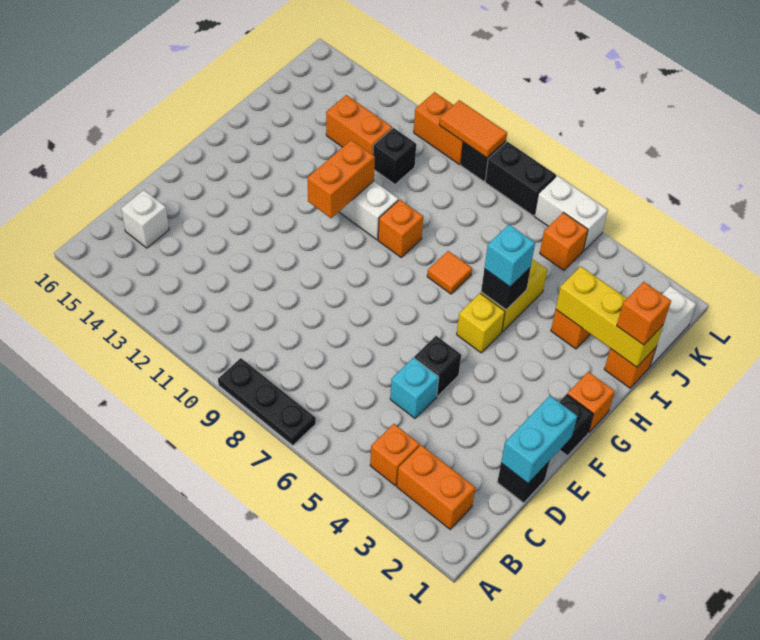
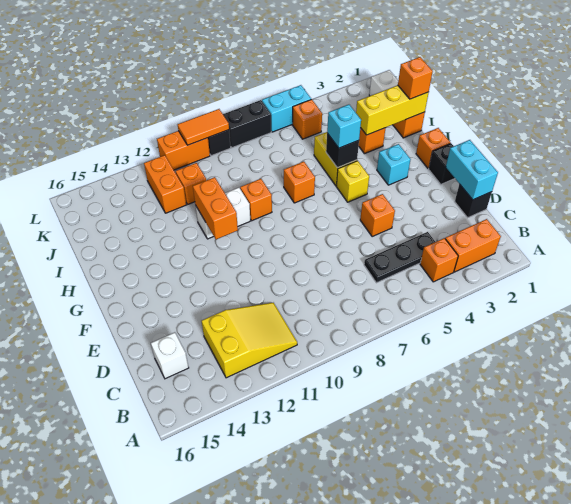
black plate A7:A9 level 1 -> black plate C4:C6 level 1
none -> yellow slope B11:C13 level 1 top 13
cyan brick D5 level 1 -> cyan brick G3 level 1
black brick E5 level 1 -> orange brick E5 level 1
orange tile H7 level 1 -> orange brick H7 level 1
black brick J11 level 1 -> orange brick J11 level 1
orange brick J12:J13 level 1 -> orange brick J12:K12 level 1
white brick L5:L6 level 1 -> cyan brick L5:L6 level 1

